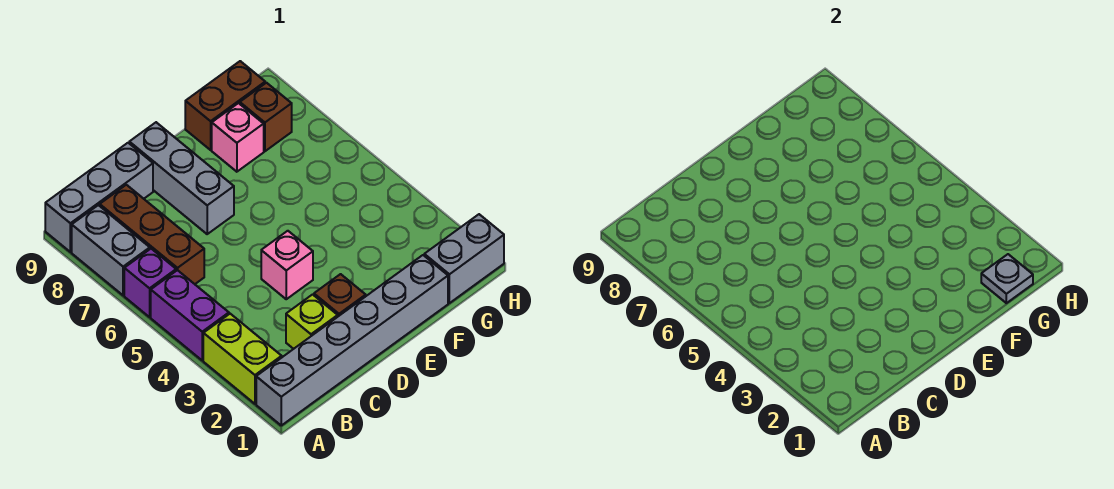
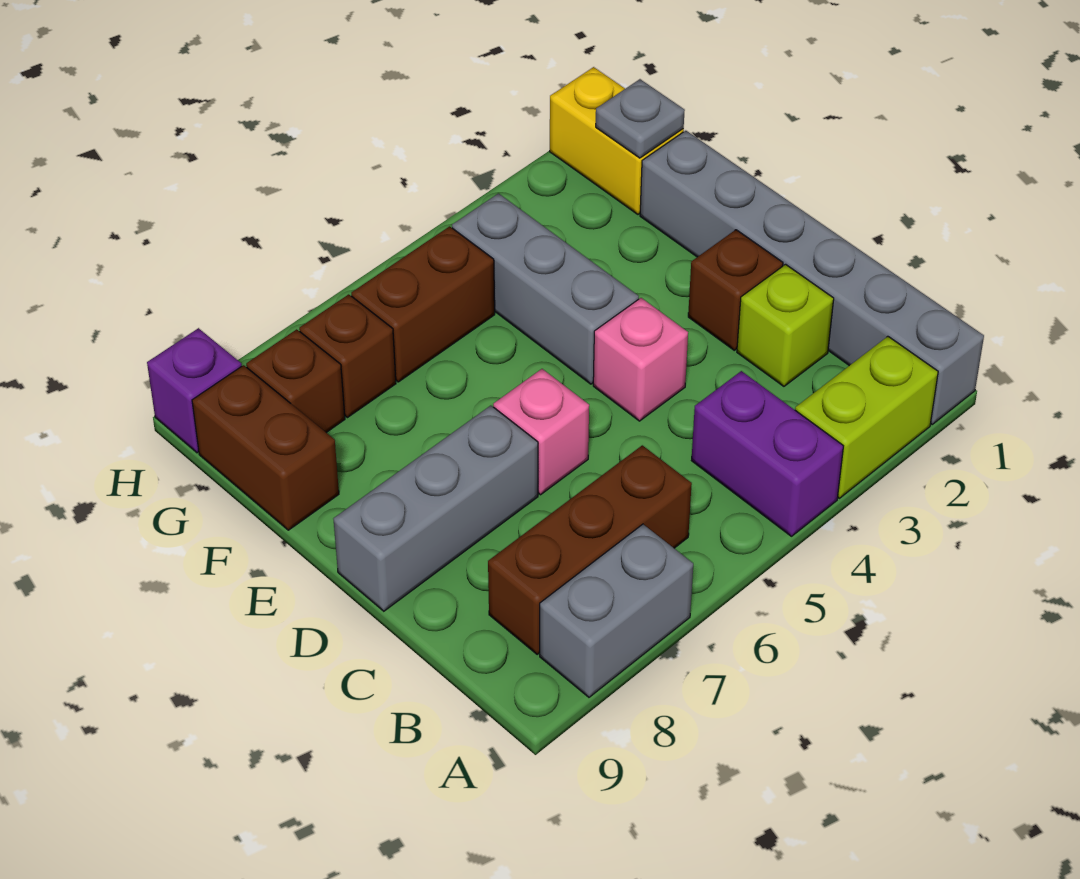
purple brick A4:A5 level 1 -> purple brick A4:B4 level 1
purple brick A6 level 1 -> purple brick H9 level 1
grey brick A9:C9 level 1 -> grey brick E4:G4 level 1
pink brick F8 level 1 -> pink brick D6 level 1
grey brick G1:H1 level 1 -> yellow brick G1:H1 level 1
none -> brown brick G5:G6 level 1
none -> brown brick G7 level 1

